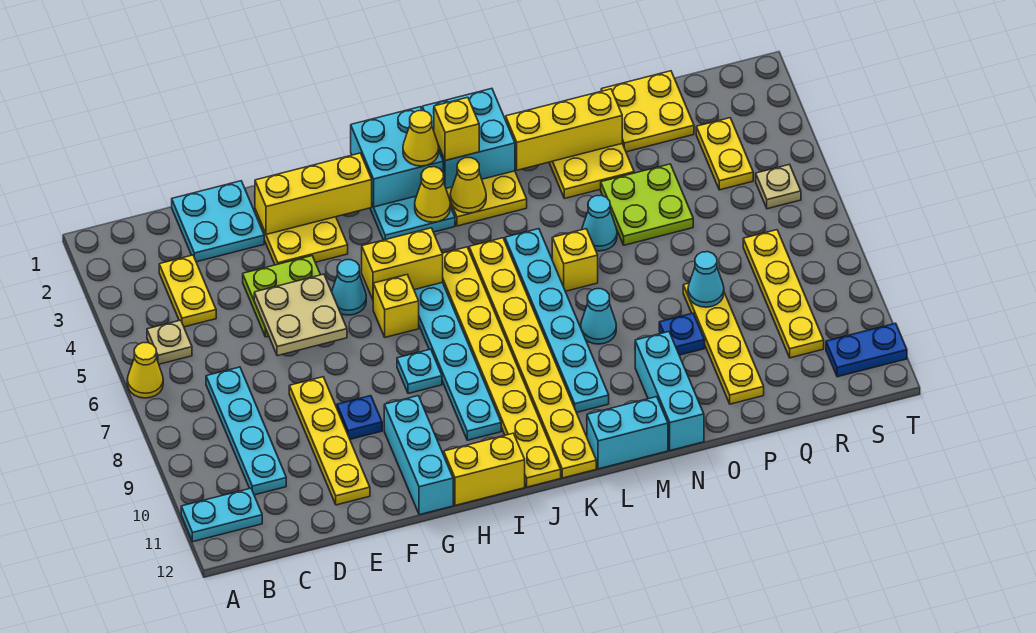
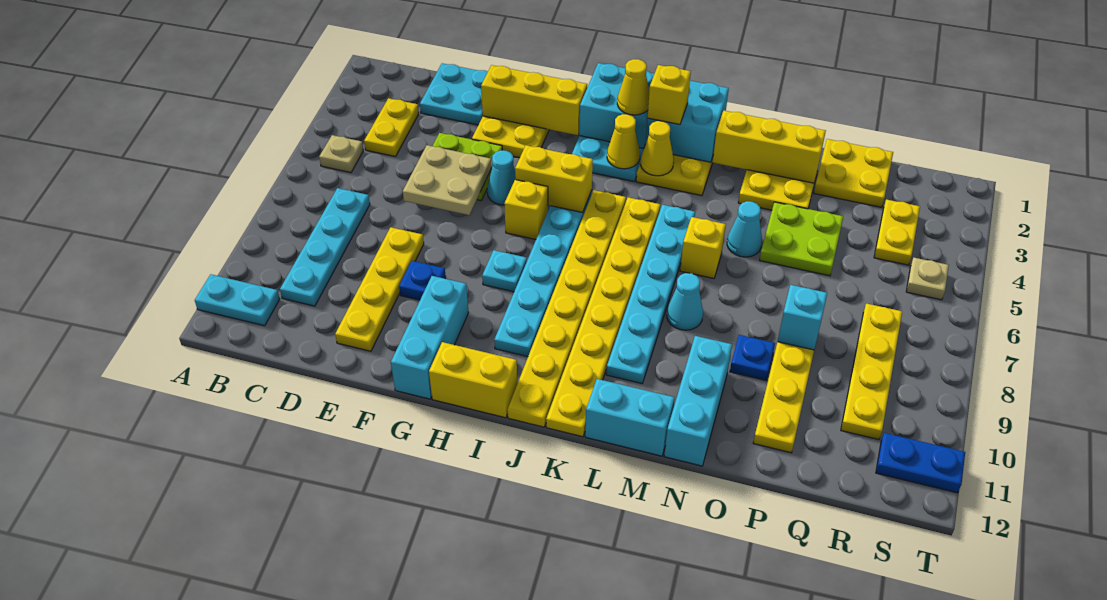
yellow cone A6 level 1 -> none
cyan cone P8 level 2 -> cyan brick P8 level 2

